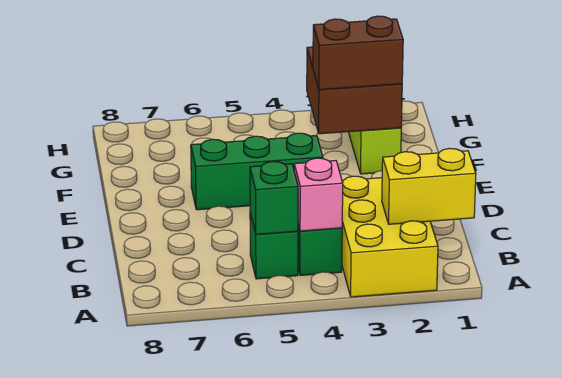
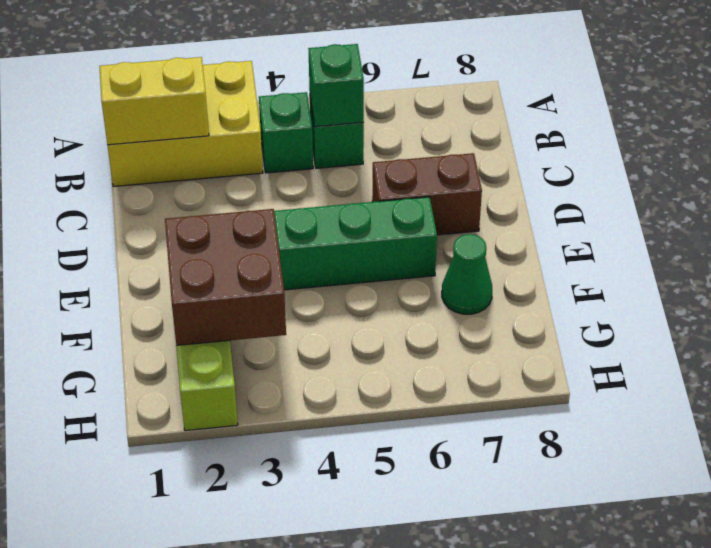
yellow brick A2:C3 level 1 -> yellow brick A1:B3 level 1
pink brick B4 level 2 -> none
brown brick F2:F3 level 3 -> brown brick D6:D7 level 1
none -> green cone F7 level 1

